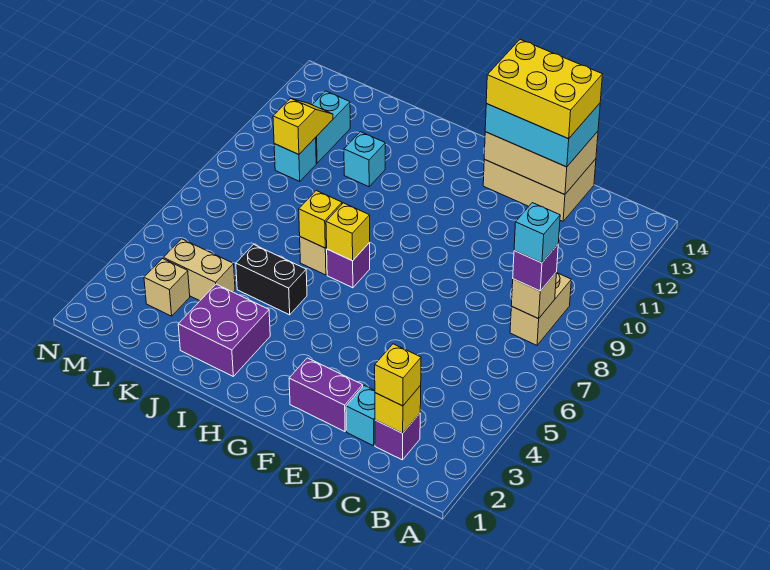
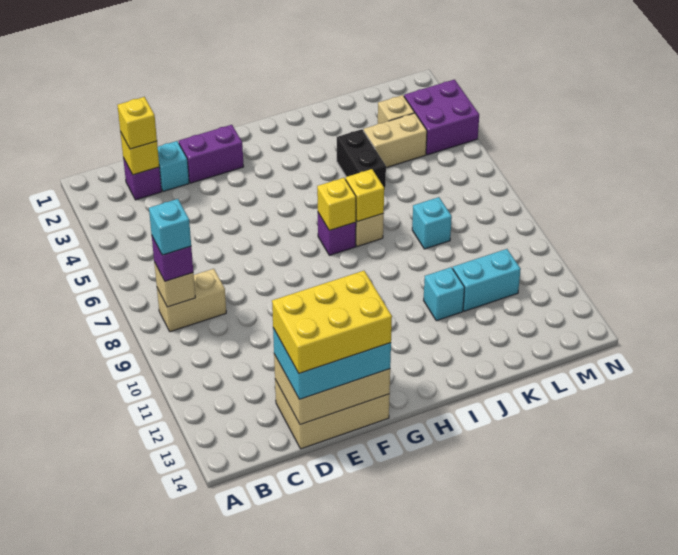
tan brick B8:B9 level 1 -> tan brick B8:C8 level 1
purple brick I2:J3 level 1 -> purple brick M3:N4 level 1
black brick I5:J5 level 1 -> black brick J4:J5 level 1
cyan brick L10 level 1 -> cyan brick K8 level 1
yellow slope L10:L11 level 2 top 10 -> none
cyan brick L11:L12 level 1 -> cyan brick K11:L11 level 1

